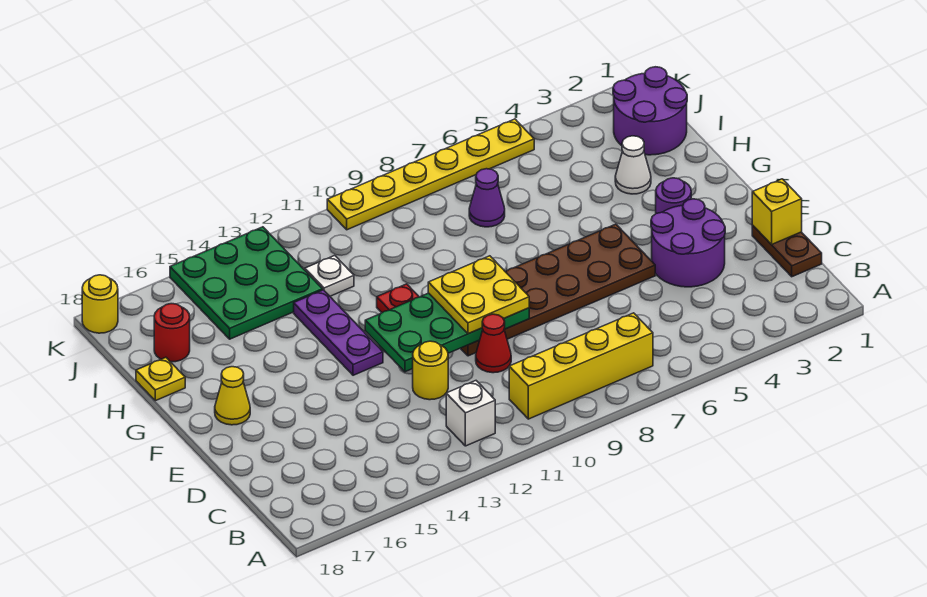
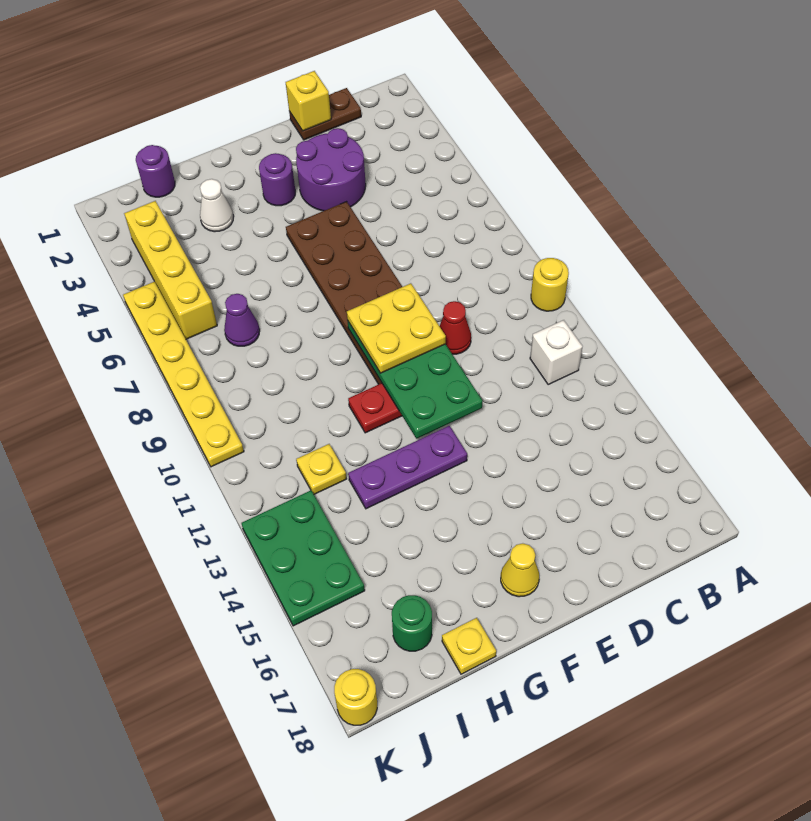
yellow brick B7:B10 level 1 -> yellow brick J3:J6 level 1
yellow round brick D12 level 1 -> yellow round brick A10 level 1
purple round brick I1:J2 level 1 -> purple round brick I1 level 1
white plate I12 level 1 -> yellow plate I12 level 1
green plate I13:K15 level 1 -> green plate J13:K15 level 1
red round brick I17 level 1 -> green round brick I17 level 1

